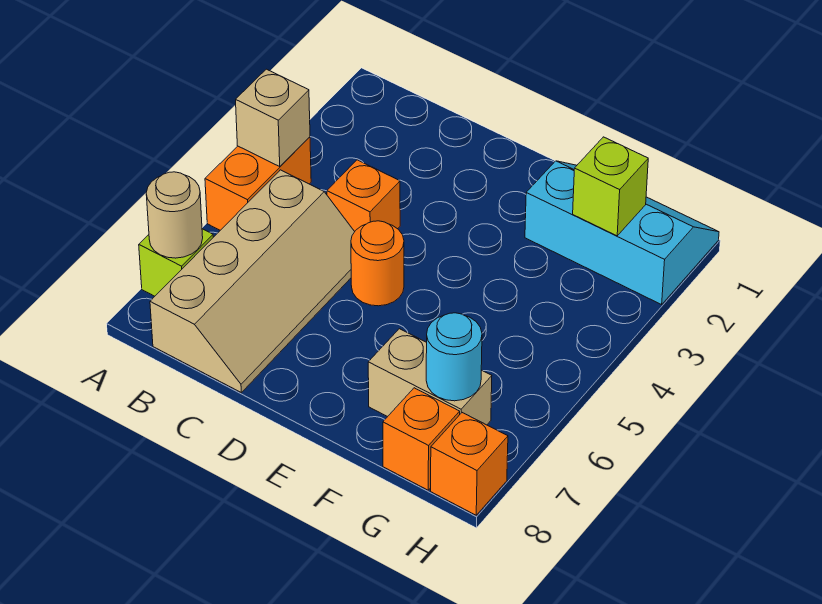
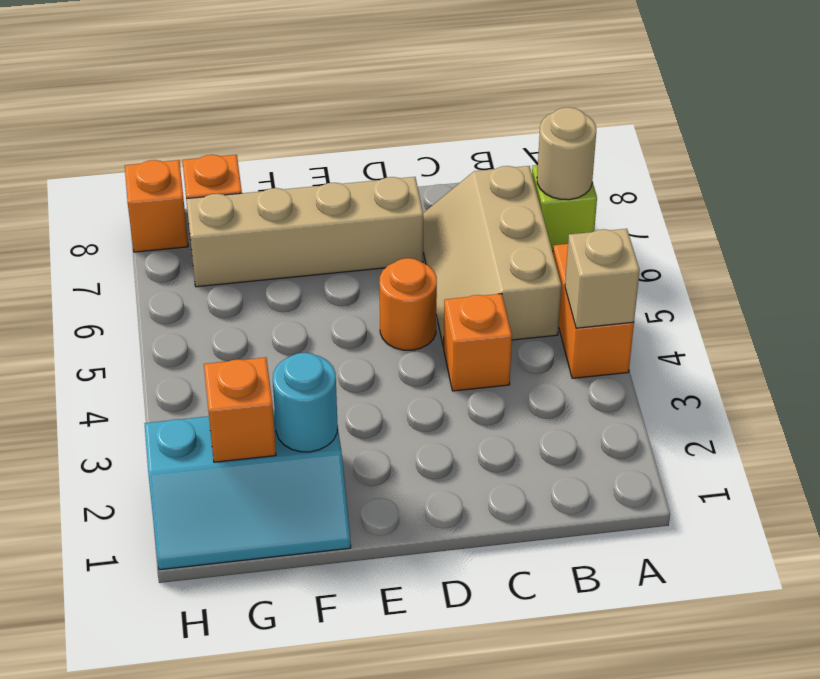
tan slope B5:C8 level 1 top B -> tan slope B5:C7 level 1 top B
tan brick F7:G7 level 1 -> tan brick D7:G7 level 1
lime brick G2 level 2 -> orange brick G2 level 2
cyan round brick G7 level 2 -> cyan round brick F2 level 2

